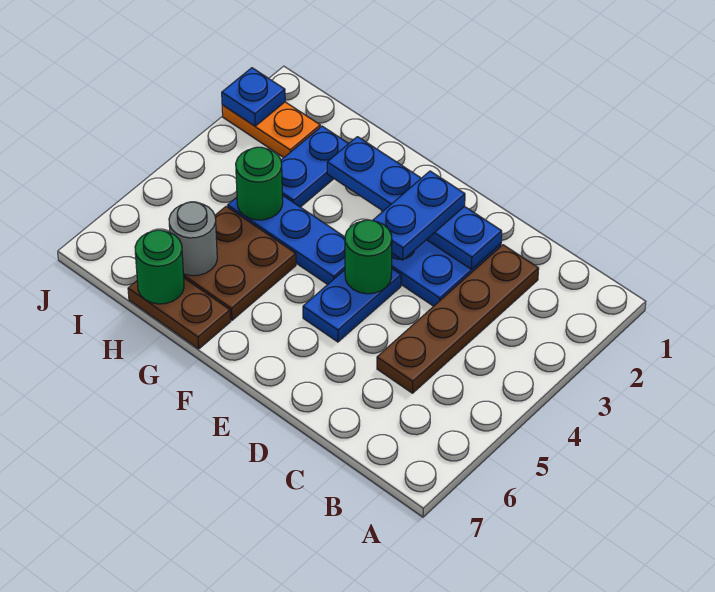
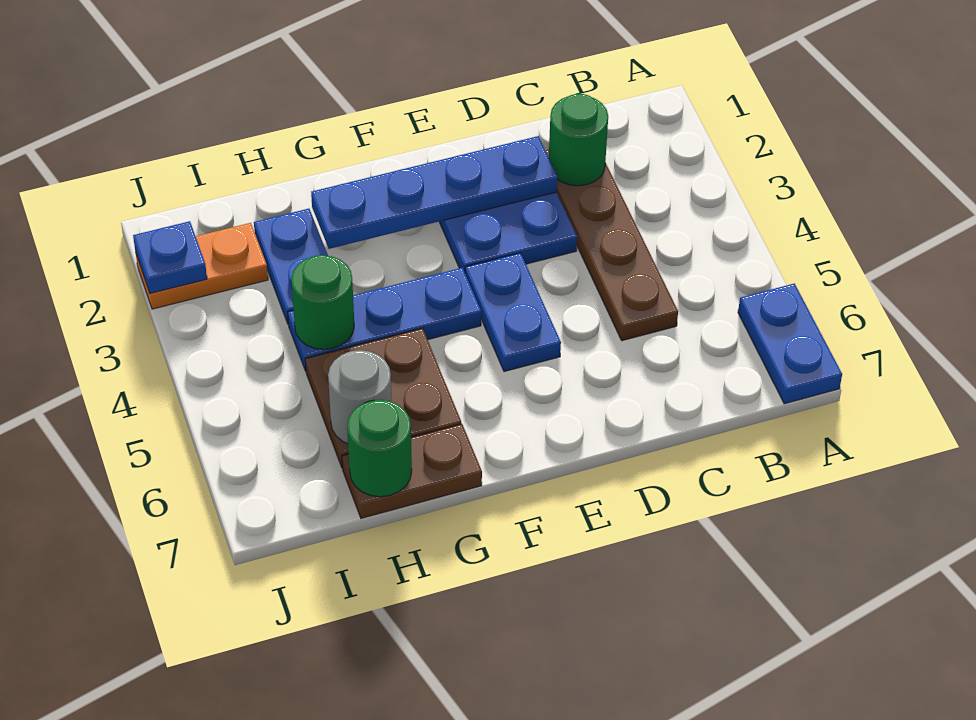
blue plate E2:E3 level 3 -> blue plate A6:A7 level 1
green round brick E4 level 2 -> green round brick C2 level 2

